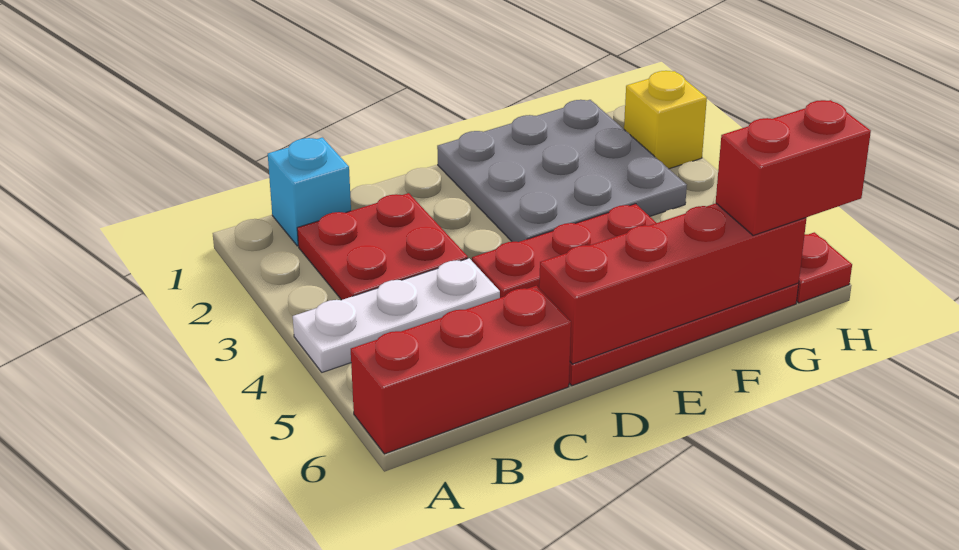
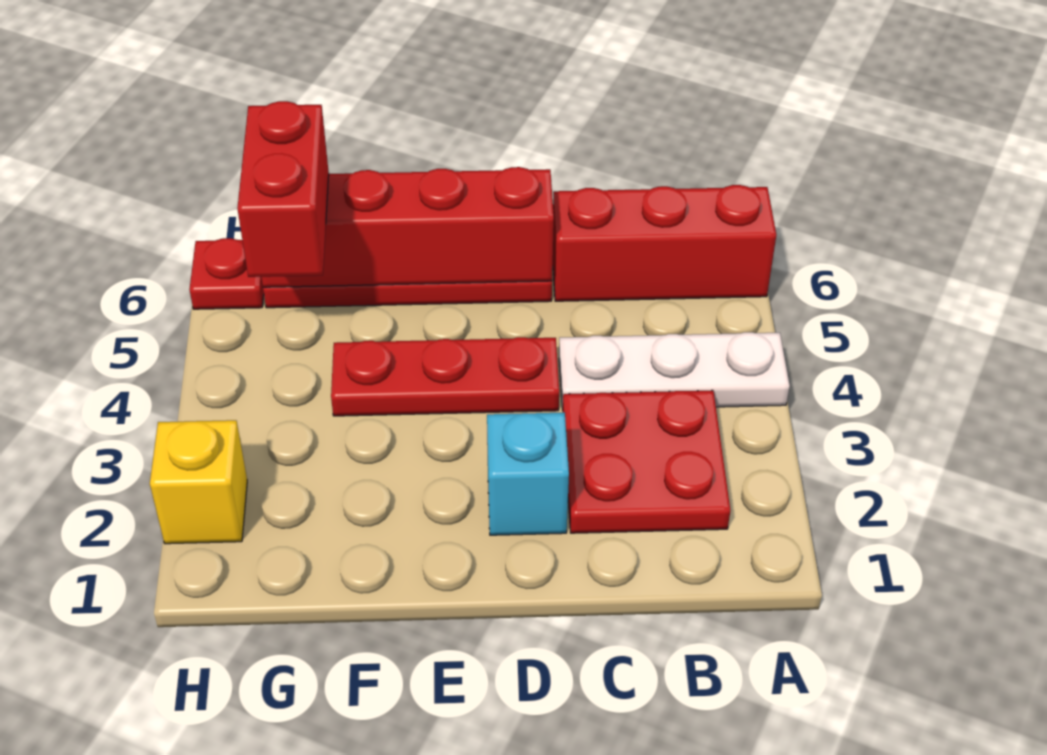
cyan brick B1 level 1 -> cyan brick D2 level 1
grey plate E1:G3 level 1 -> none
red brick G6:H6 level 3 -> red brick G5:G6 level 3

